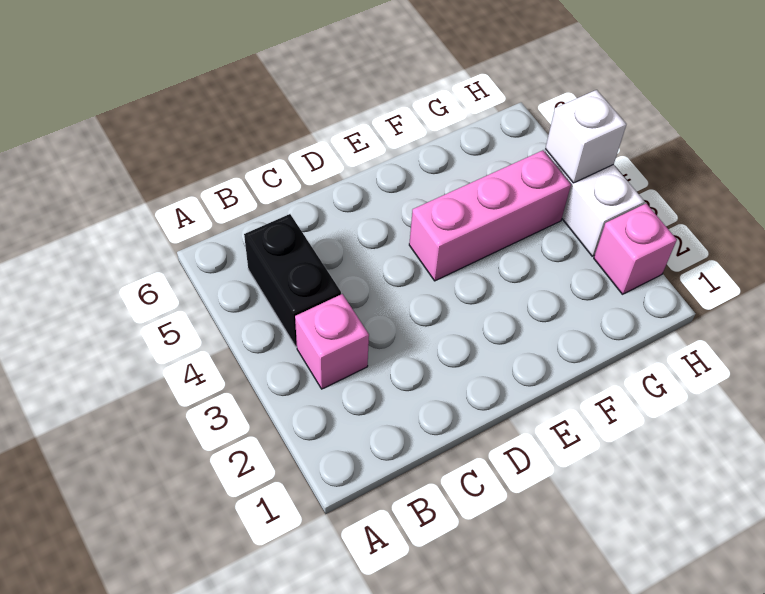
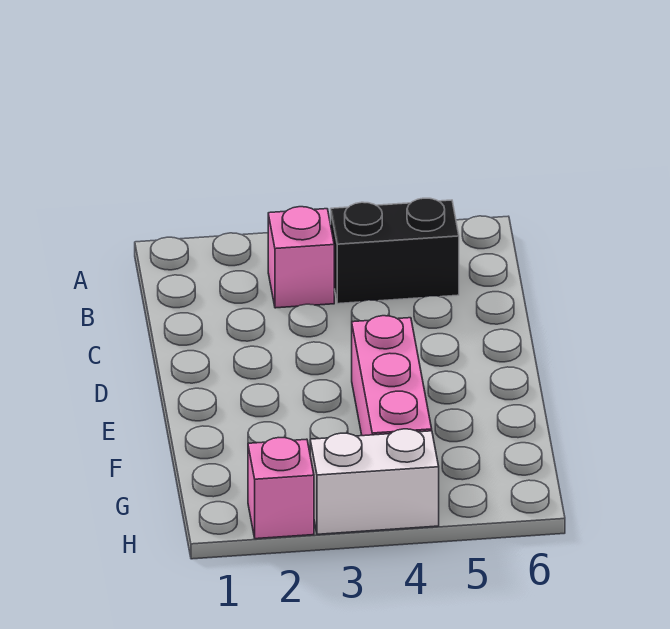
white brick H4 level 2 -> none

